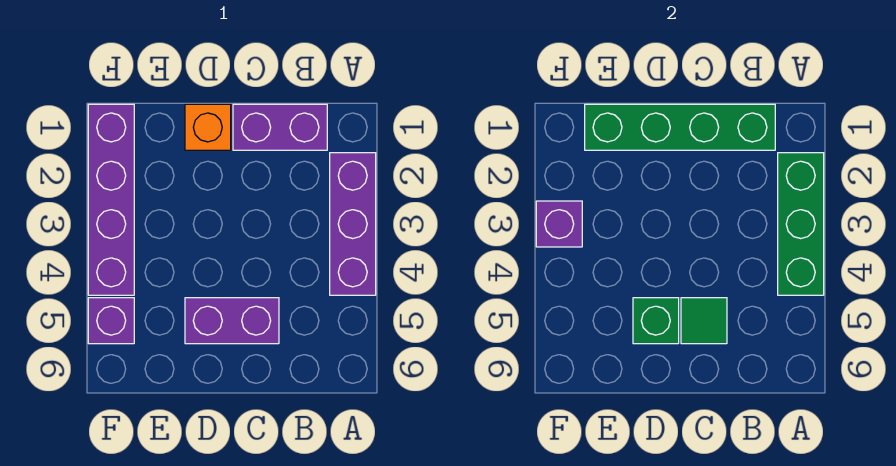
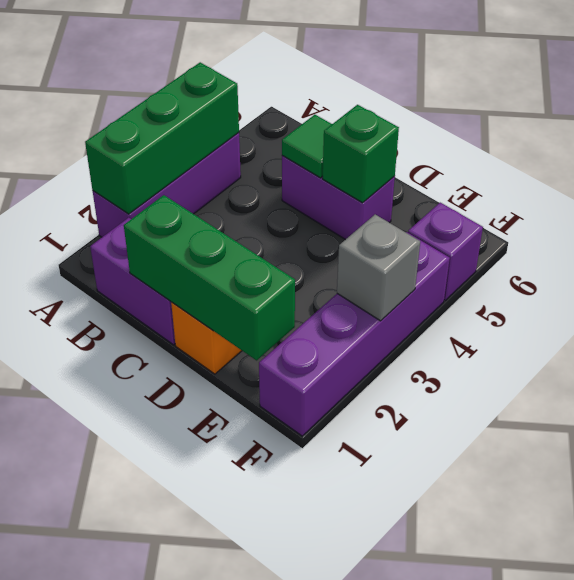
green brick B1:E1 level 2 -> green brick C1:E1 level 2
purple brick F3 level 2 -> grey brick F3 level 2

